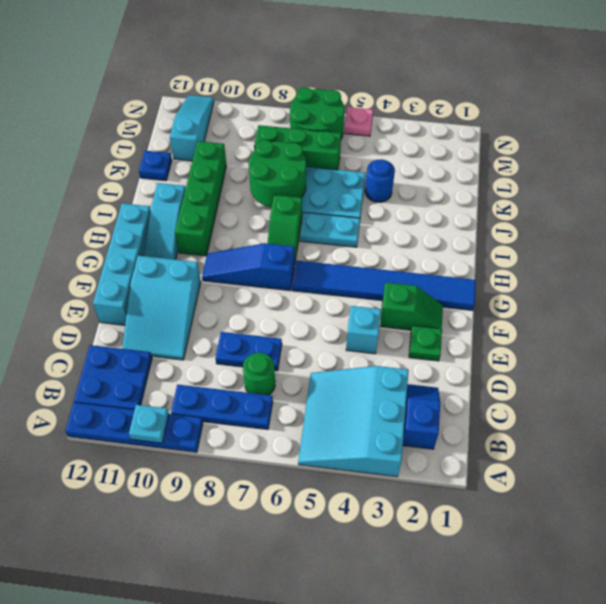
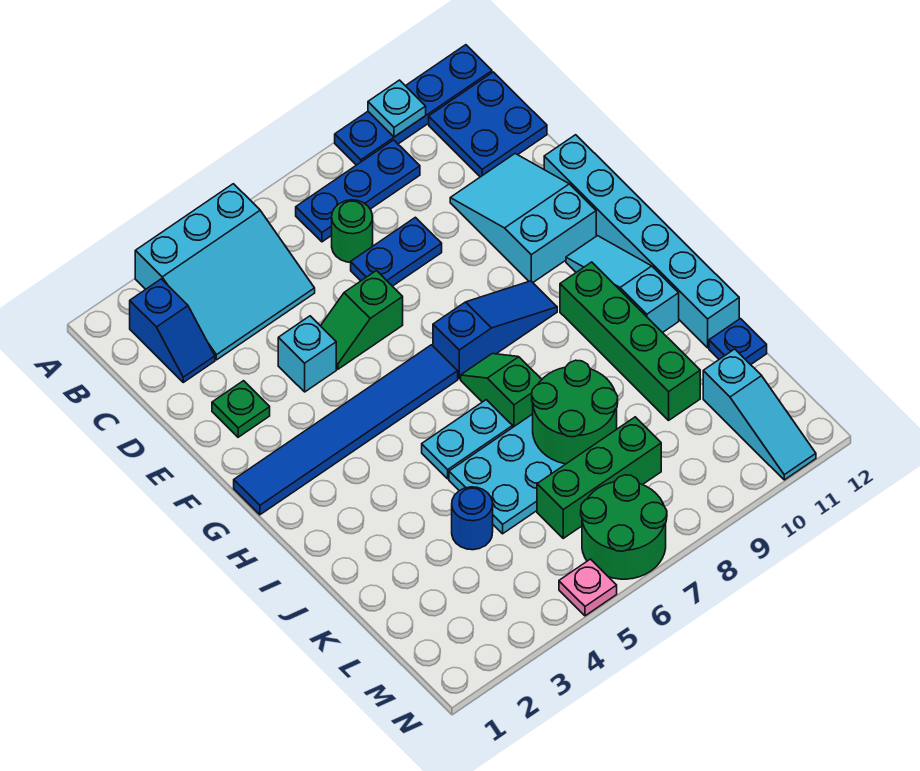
cyan slope A3:C5 level 1 top 3 -> cyan slope A3:C5 level 1 top A
cyan brick E12:H12 level 1 -> cyan brick E12:J12 level 1
green slope F2:F3 level 1 top 3 -> green slope E5:E6 level 1 top 6

